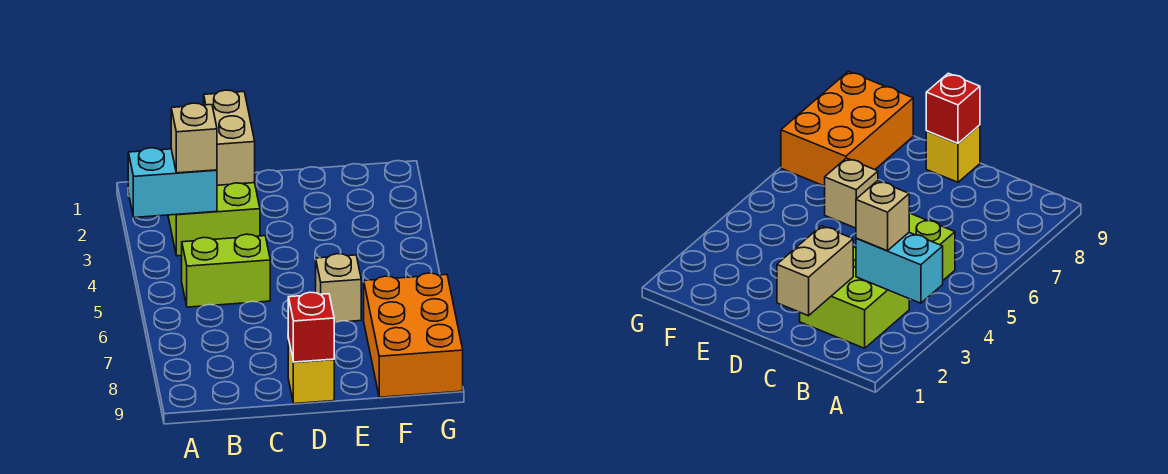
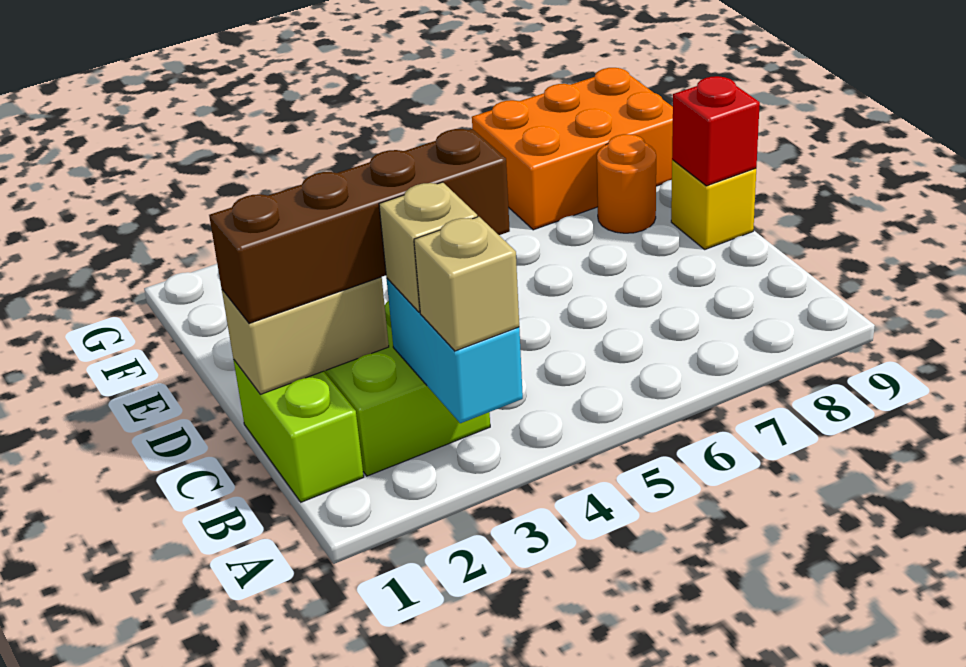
lime brick B5:C5 level 1 -> lime brick B1:C1 level 1
none -> brown brick C1:C4 level 3
tan brick E6 level 1 -> tan brick A3 level 3
none -> orange round brick E8 level 1

